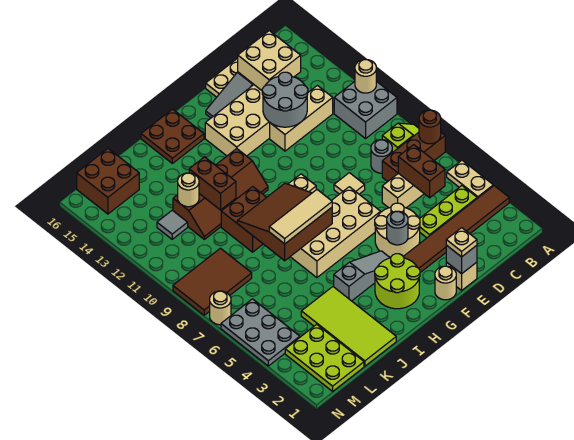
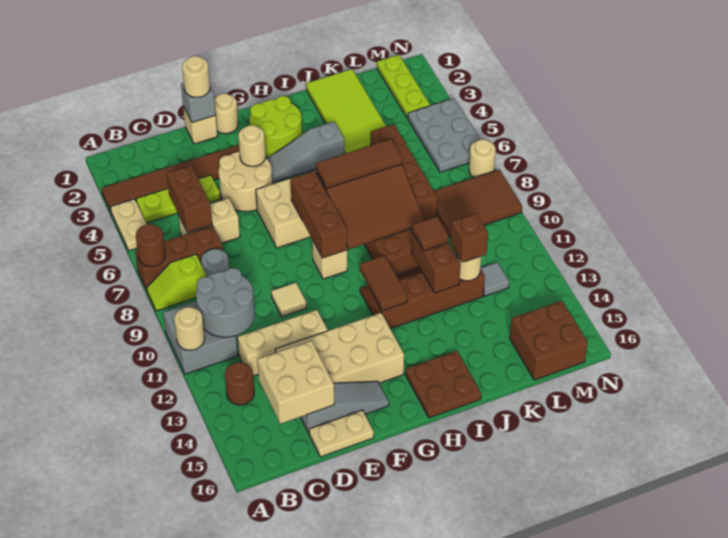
none -> brown round brick B13 level 1
grey round brick D12:E13 level 2 -> grey round brick B10:C11 level 2
tan plate E1 level 3 -> tan round brick E1 level 3
tan tile E8 level 1 -> tan tile E10 level 1
grey round brick F4 level 2 -> tan round brick F4 level 2
none -> brown brick G7:G9 level 2
tan tile H7:J7 level 3 -> brown tile H7:J7 level 3
none -> brown tile H11:H12 level 2
none -> brown tile J11 level 3
none -> brown brick K5:K8 level 1
none -> brown brick K12 level 3
lime plate L1:M3 level 1 -> lime plate M1:M3 level 1

